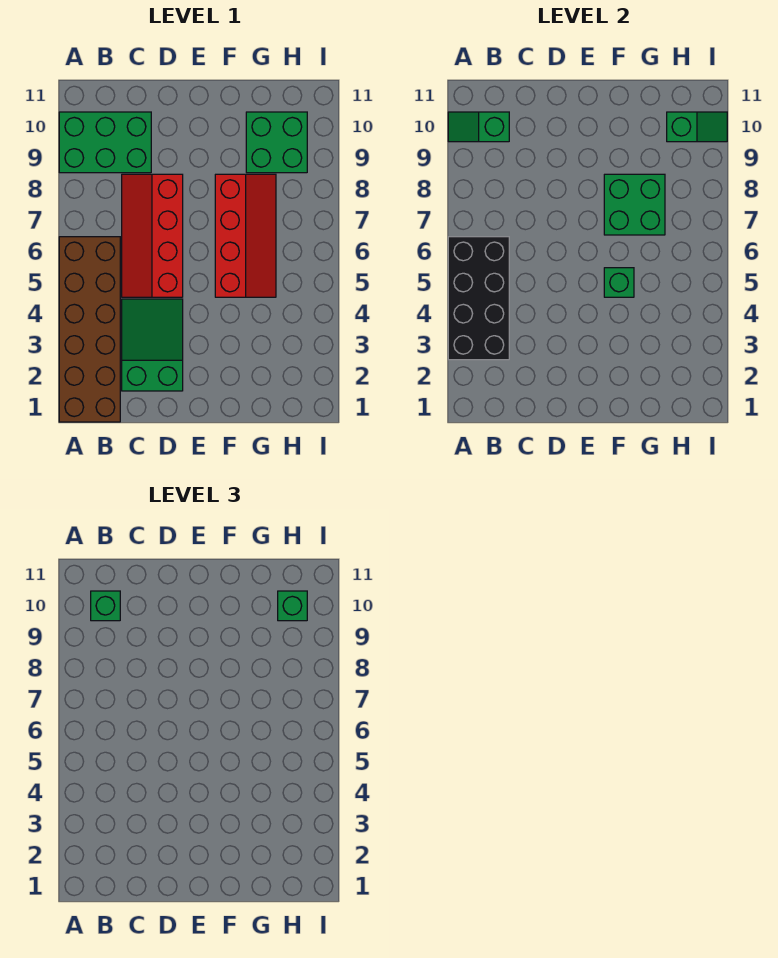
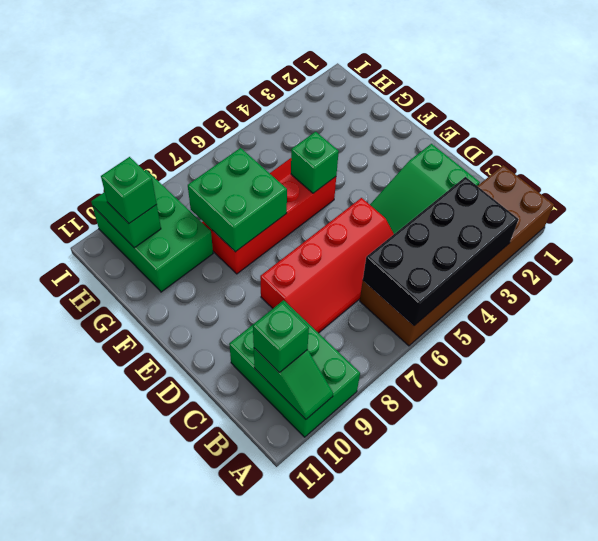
green brick G9:H10 level 1 -> green brick G9:I10 level 1

